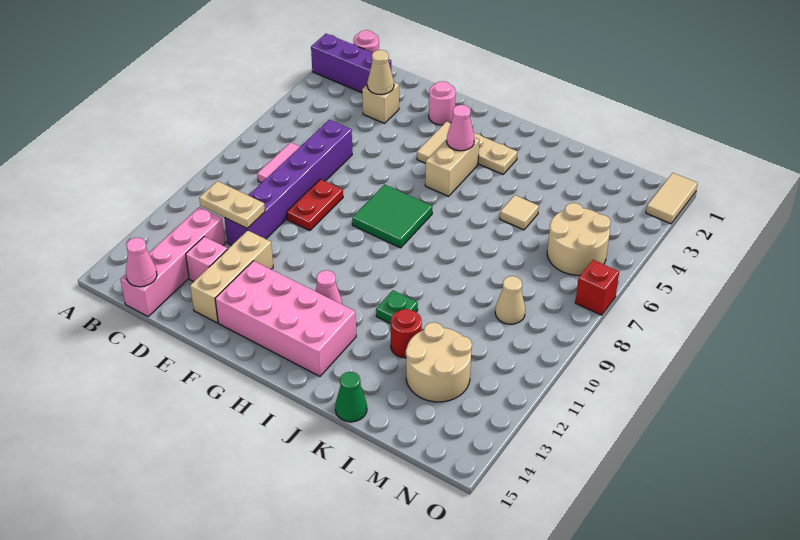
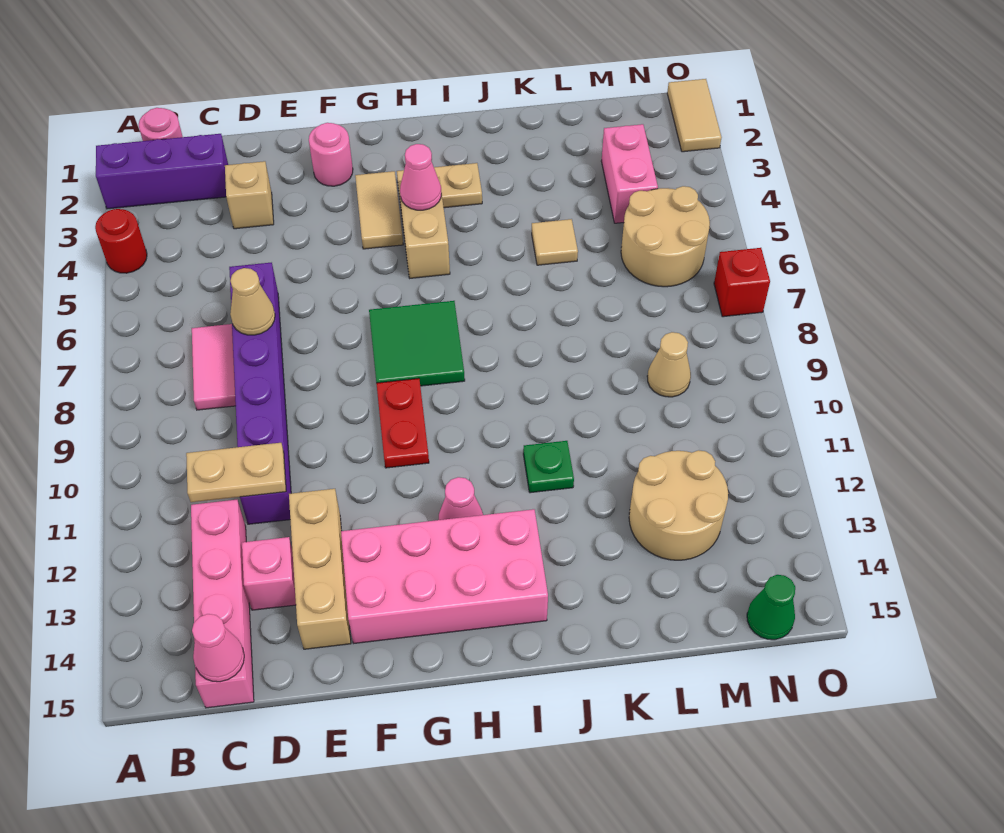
tan cone D3 level 2 -> tan cone D7 level 2
red plate E8:E9 level 1 -> red plate G9:G10 level 1
red round brick K12 level 1 -> red round brick A4 level 1
green cone K15 level 1 -> green cone N15 level 1
none -> pink brick M3:M4 level 1

